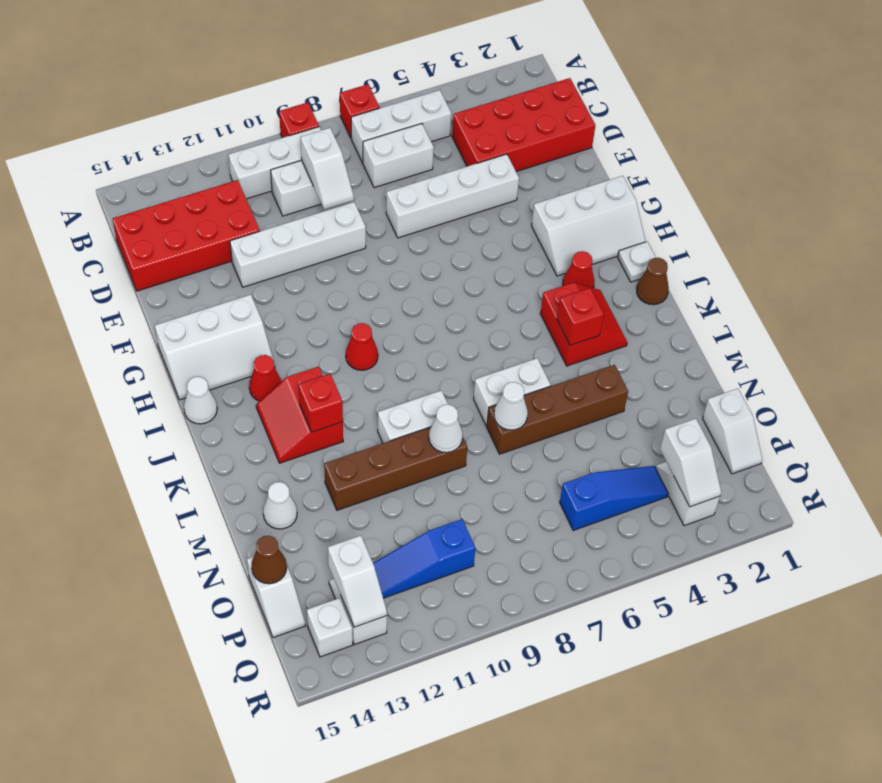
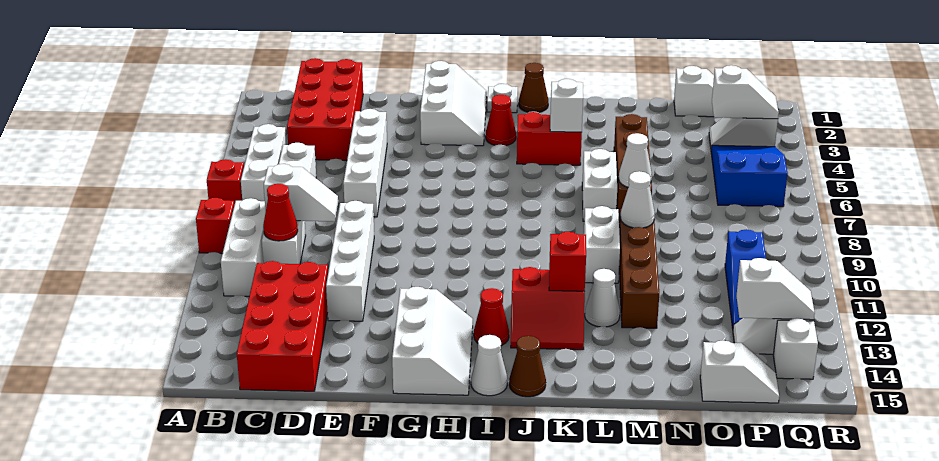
red cone I10 level 1 -> red cone C10 level 2
red brick K4 level 2 -> white brick K4 level 2
white cone M14 level 1 -> white cone L12 level 1
brown cone O15 level 2 -> brown cone J15 level 1
blue slope P4:P6 level 1 top 6 -> blue slope P4:Q6 level 1 top 6

